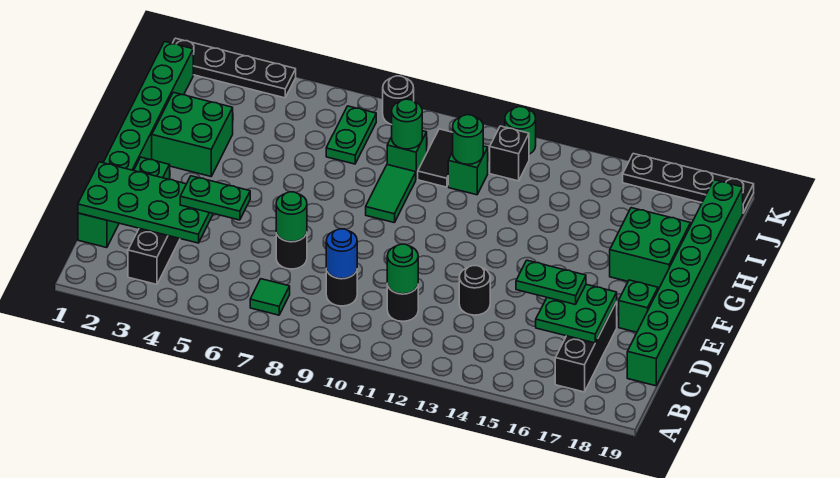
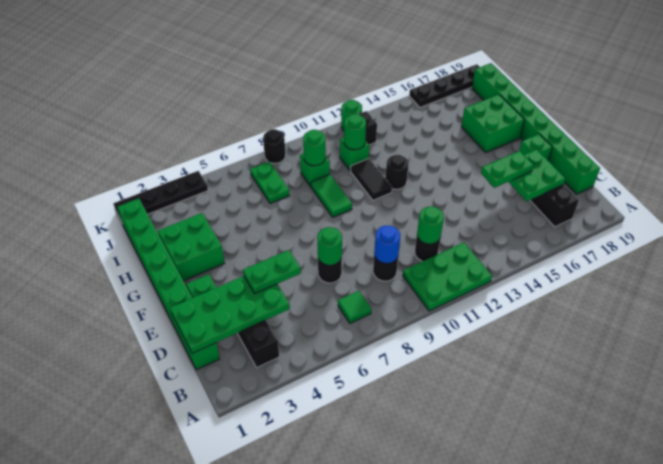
none -> green plate A10:B12 level 1
black round brick D13 level 1 -> black round brick G12 level 1
black tile I10:J10 level 1 -> black tile G11:H11 level 1

